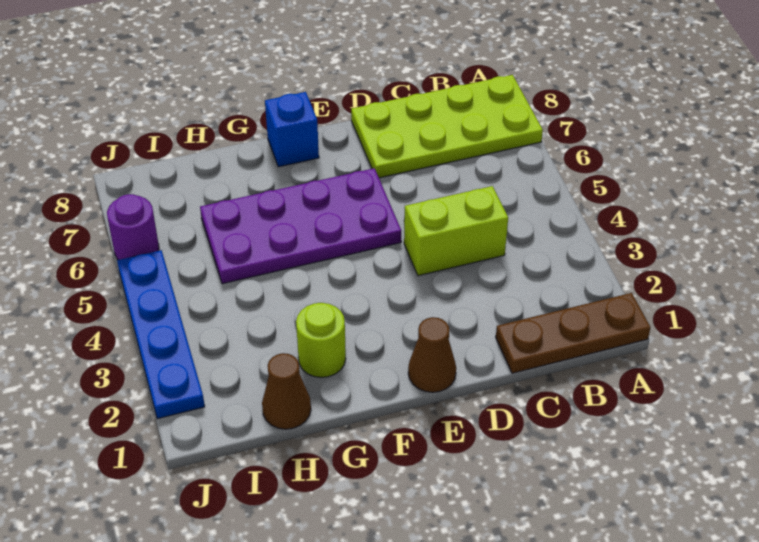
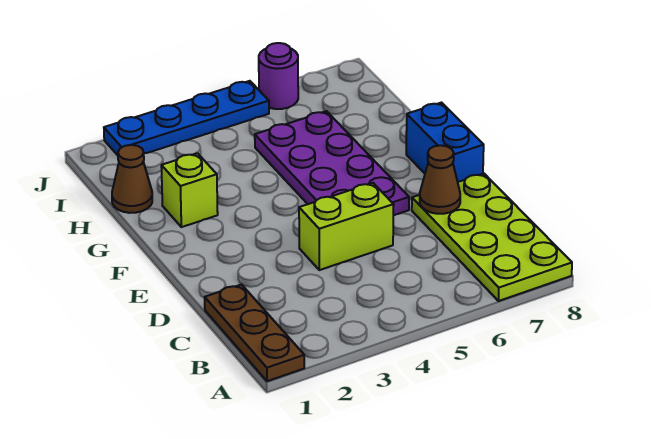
lime brick C4:D4 level 1 -> lime brick D4:D5 level 1
brown cone E1 level 1 -> brown cone D7 level 2
blue brick F8 level 1 -> blue brick E8:F8 level 1
lime round brick G2 level 1 -> lime brick G2 level 1

